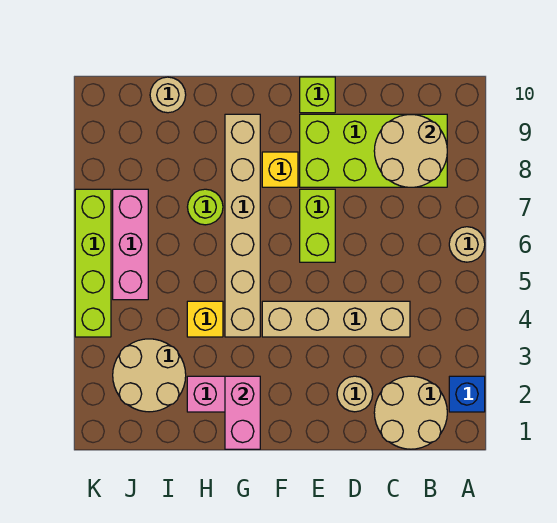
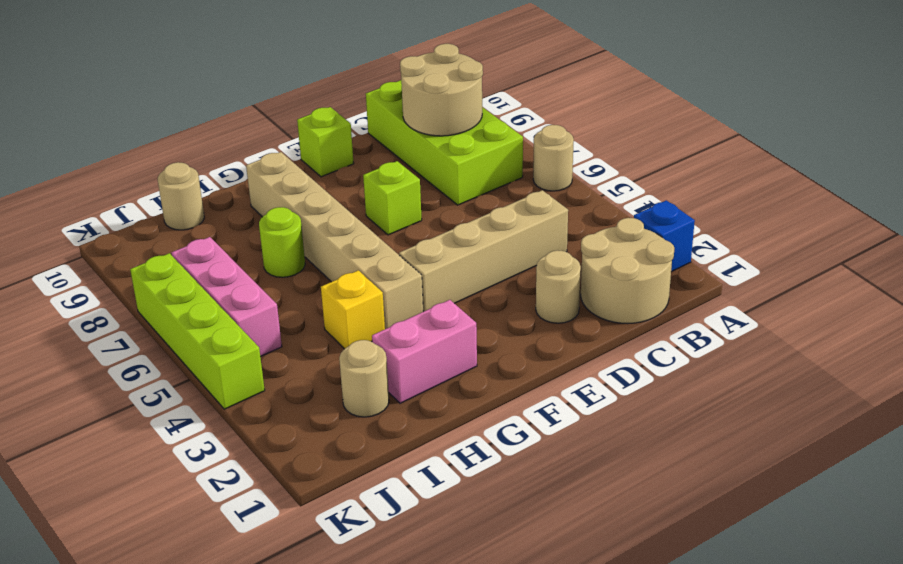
lime brick B8:E9 level 1 -> lime brick B7:C10 level 1
lime brick E6:E7 level 1 -> lime brick E7 level 1
yellow brick F8 level 1 -> none
pink brick G1:G2 level 2 -> none
tan round brick I2:J3 level 1 -> tan round brick I2 level 1

